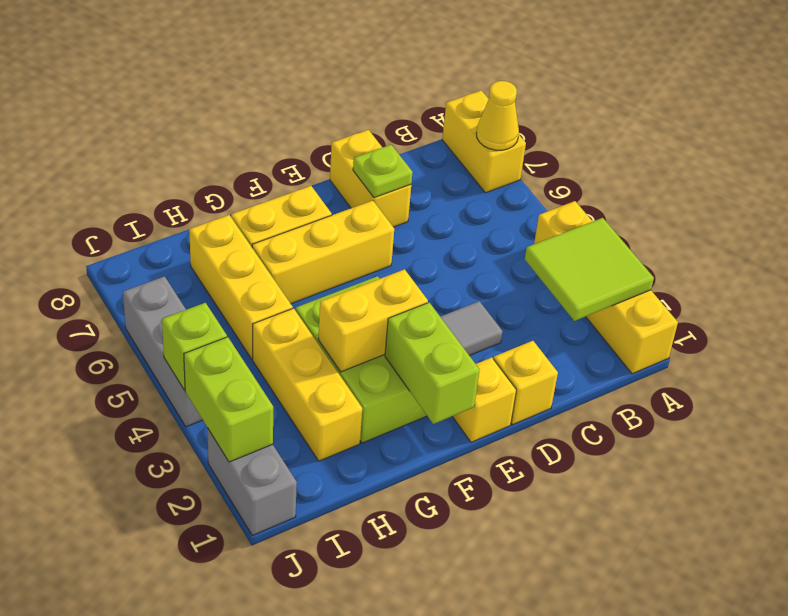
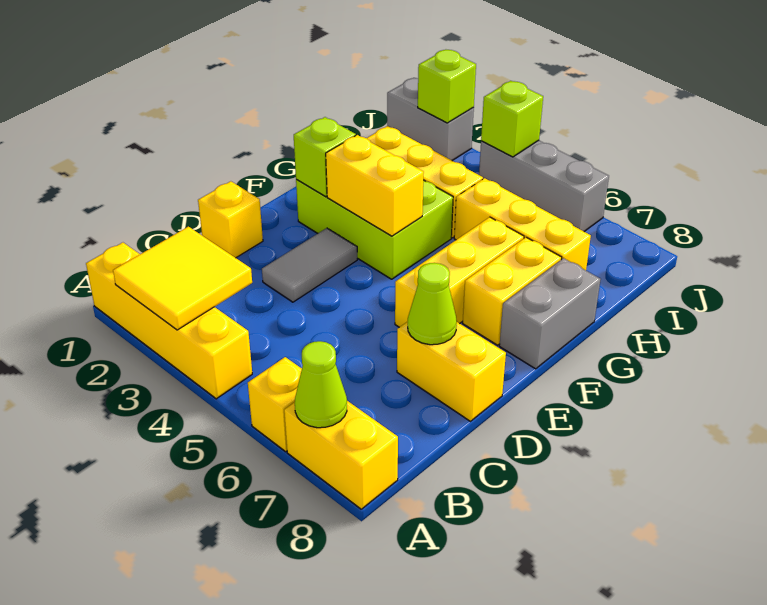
lime tile A2:B3 level 2 -> yellow tile A2:B3 level 2
yellow cone A7 level 2 -> lime cone A7 level 2
lime plate D7 level 2 -> lime cone D7 level 2
yellow brick E1 level 1 -> yellow brick A6 level 1
lime brick F1:F2 level 2 -> lime brick F2 level 2
yellow brick F3:G3 level 2 -> yellow brick F3:F4 level 2
none -> grey brick F8:G8 level 1
lime brick J2:J3 level 2 -> lime brick J2 level 2

